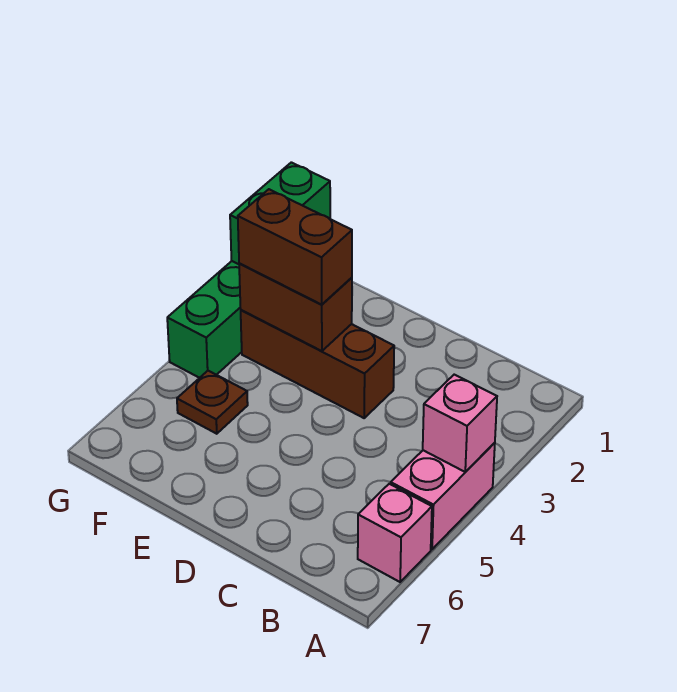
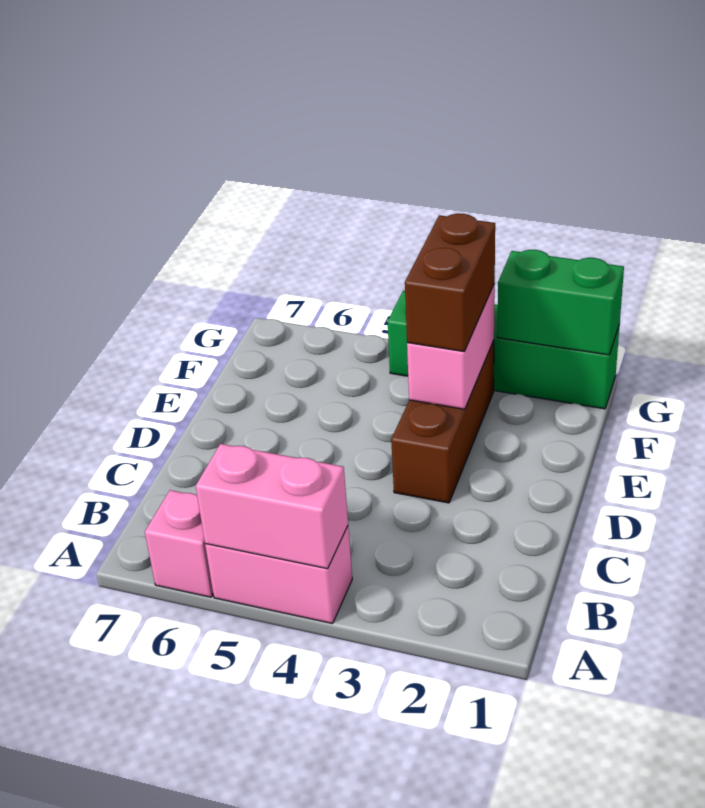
pink brick A4 level 2 -> pink brick A4:A5 level 2
brown brick E3:F3 level 2 -> pink brick E3:F3 level 2
brown plate F5 level 1 -> none

